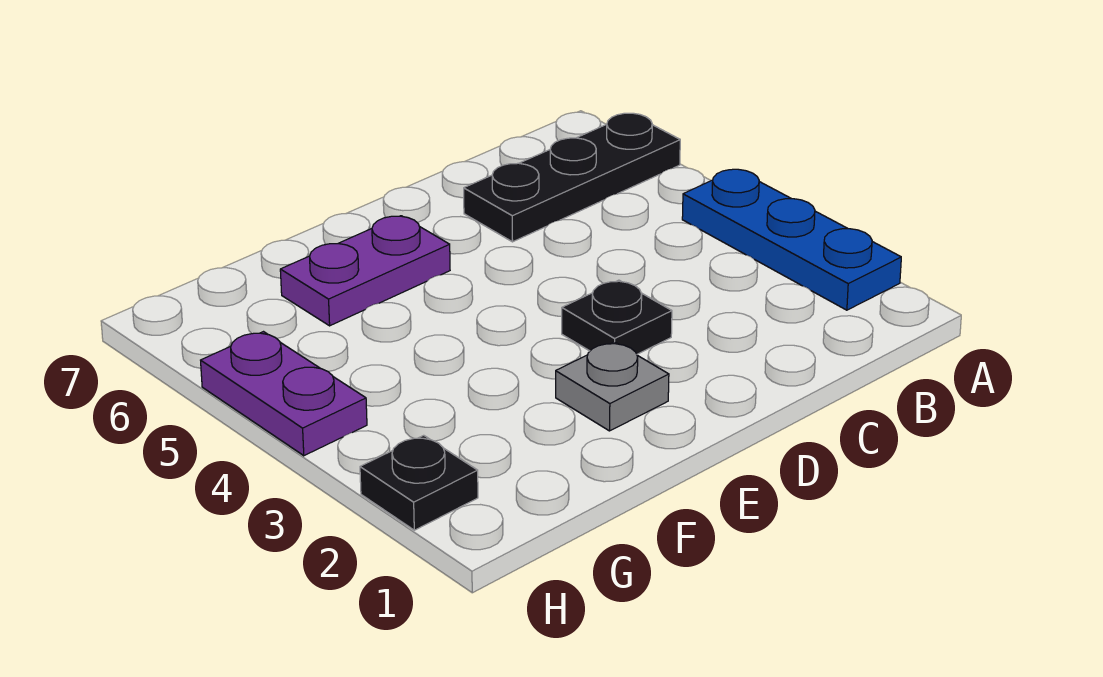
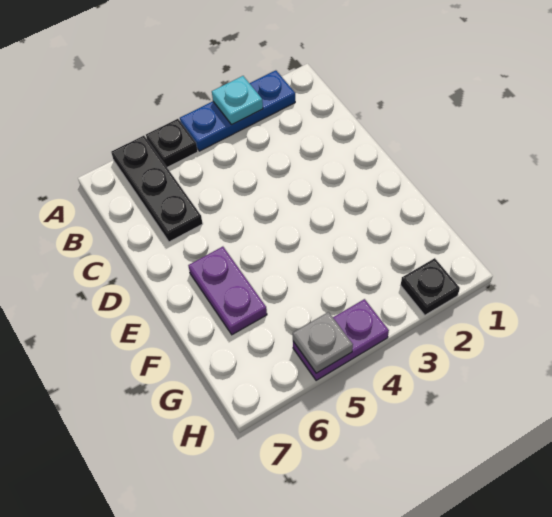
none -> cyan plate A3 level 2
black plate D3 level 1 -> black plate A5 level 1
grey plate E2 level 1 -> grey plate H5 level 2

